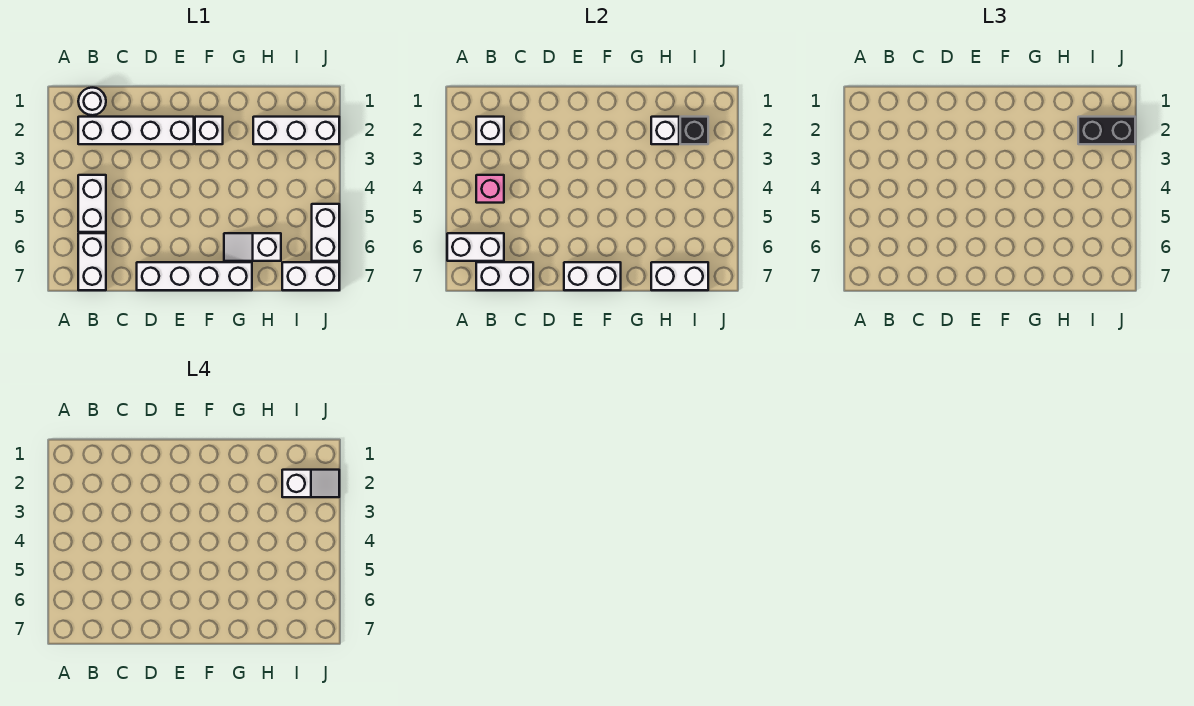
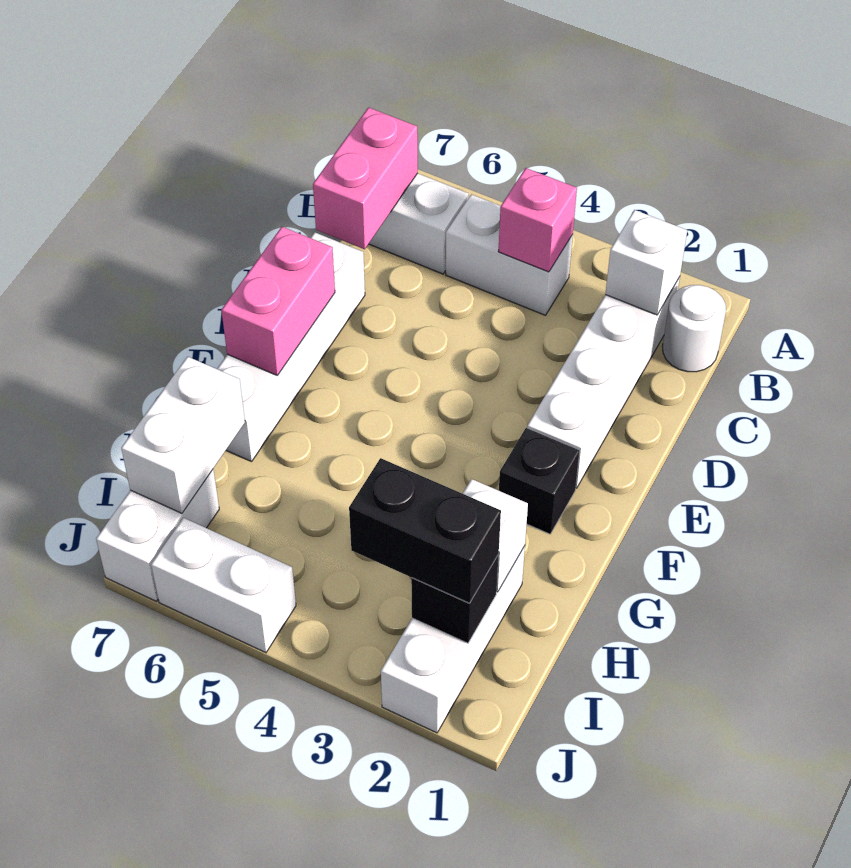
white brick A6:B6 level 2 -> none
white brick B7:C7 level 2 -> pink brick B7:C7 level 2
white brick E7:F7 level 2 -> pink brick E7:F7 level 2
white brick F2 level 1 -> black brick F2 level 1
white slope G6:H6 level 1 top H -> none
black brick I2:J2 level 3 -> black brick I2:I3 level 3
white slope I2:J2 level 4 top I -> none

